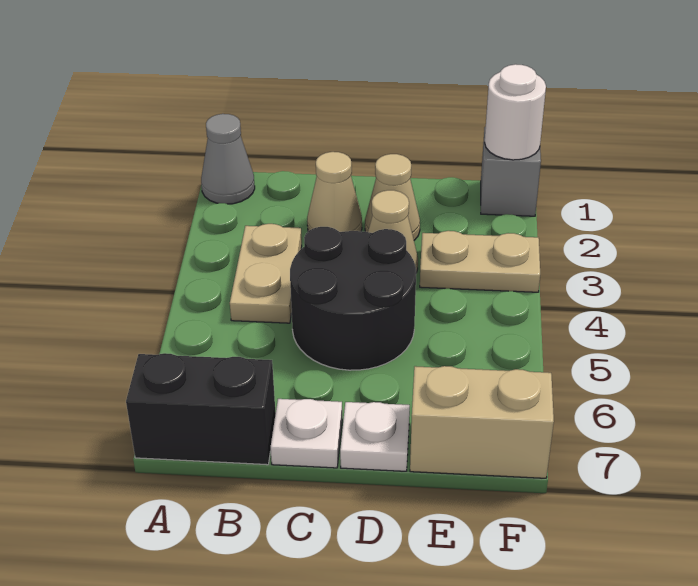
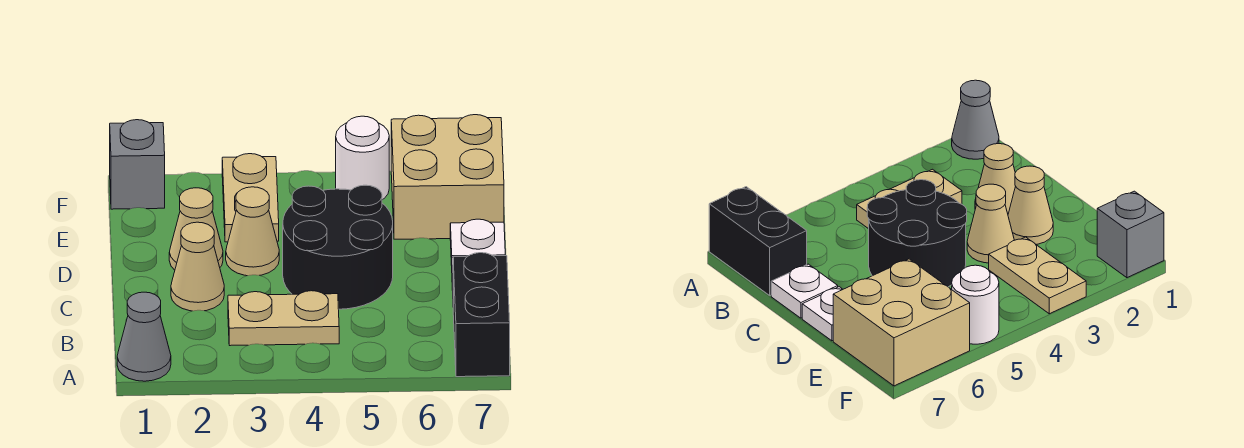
tan brick E7:F7 level 1 -> tan brick E6:F7 level 1
white round brick F1 level 2 -> white round brick F5 level 1

